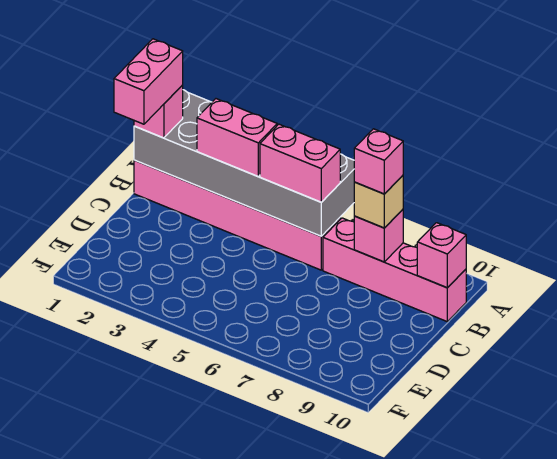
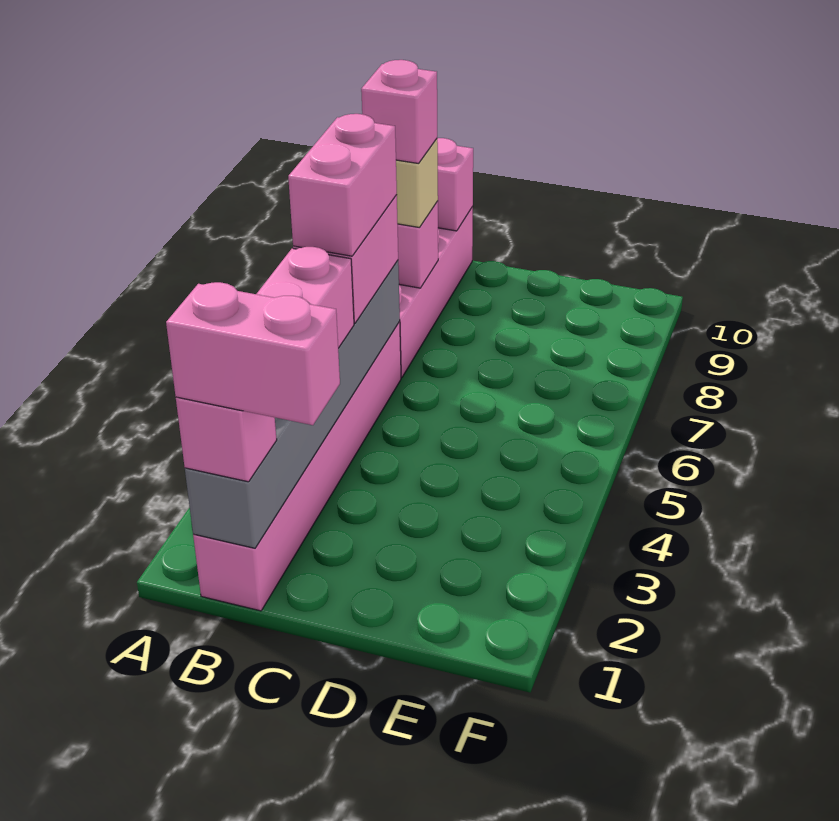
grey brick A1:B6 level 2 -> grey brick B1:B6 level 2
none -> pink brick B5:B6 level 4

